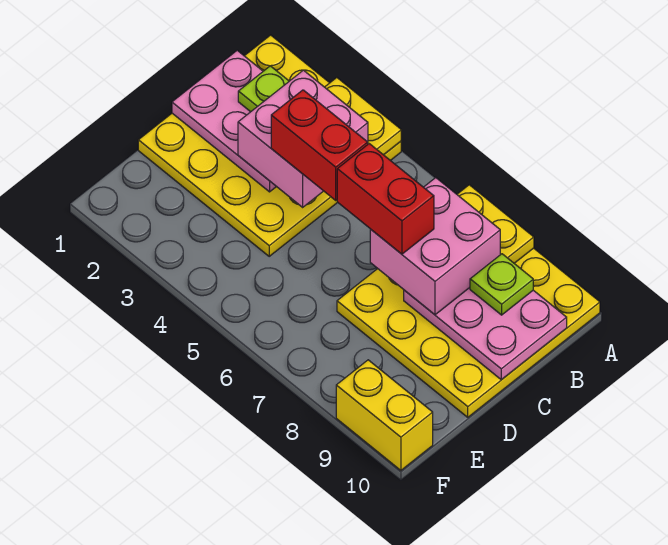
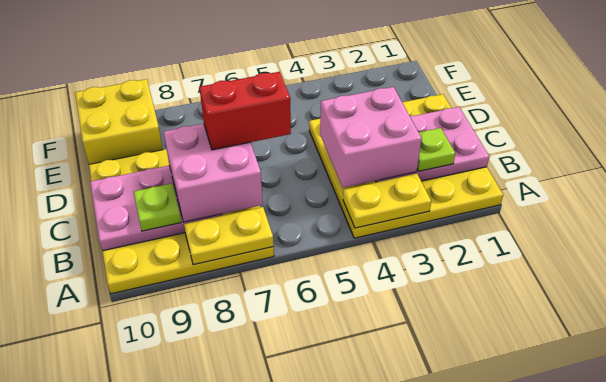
red brick C4:C5 level 4 -> none
yellow brick F9:F10 level 1 -> yellow brick E9:F10 level 1

